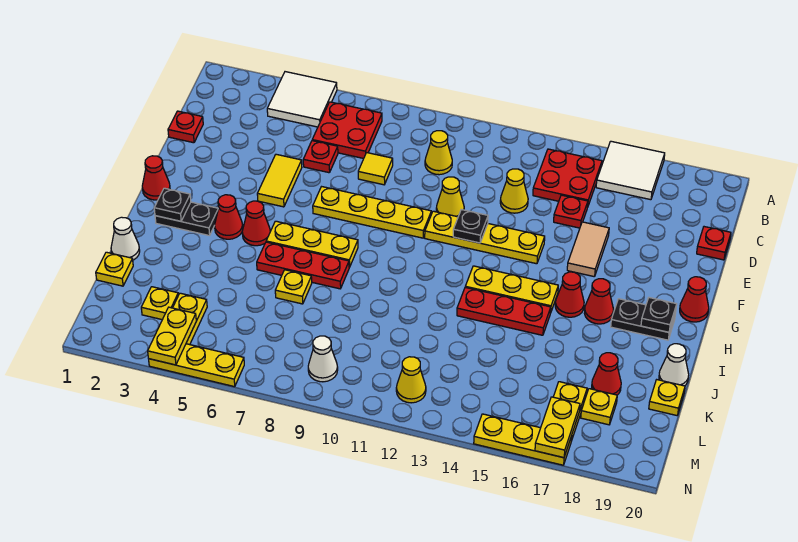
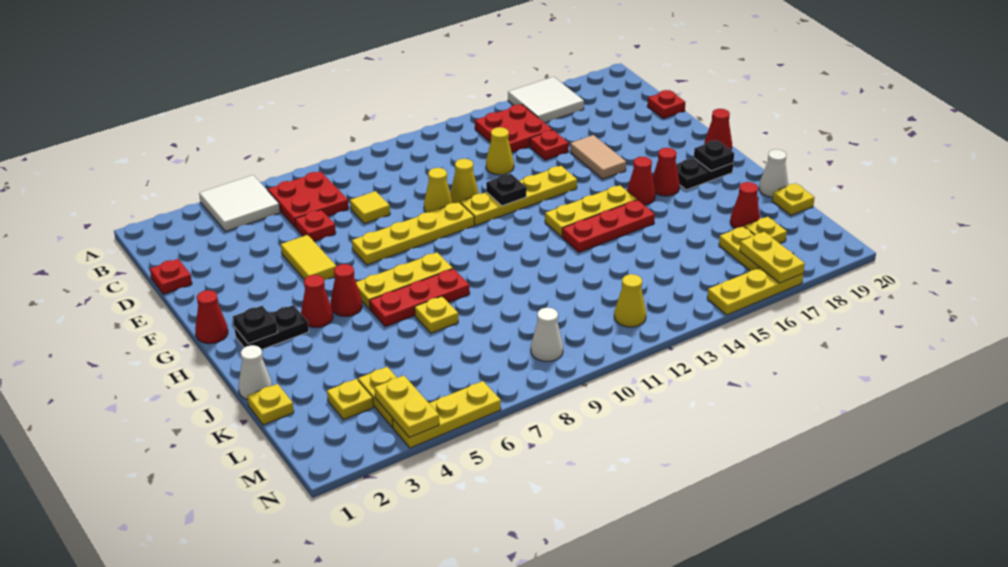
yellow cone C10 level 1 -> yellow cone E10 level 1

